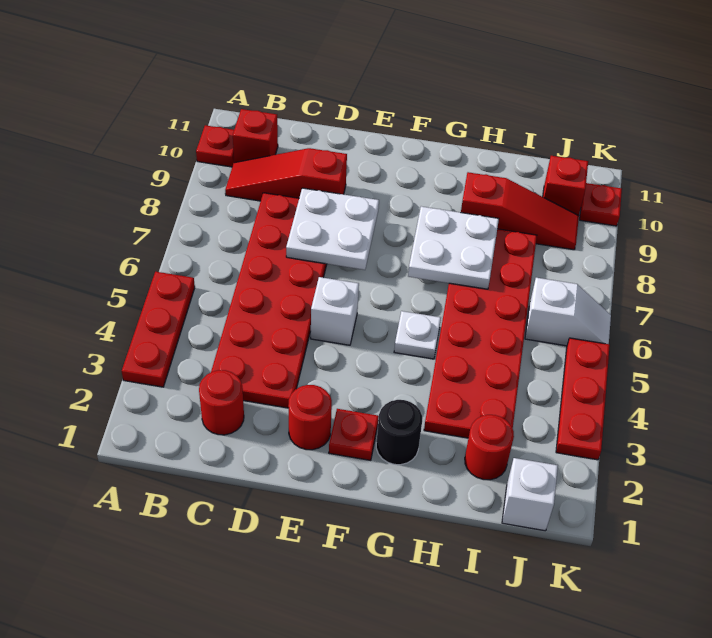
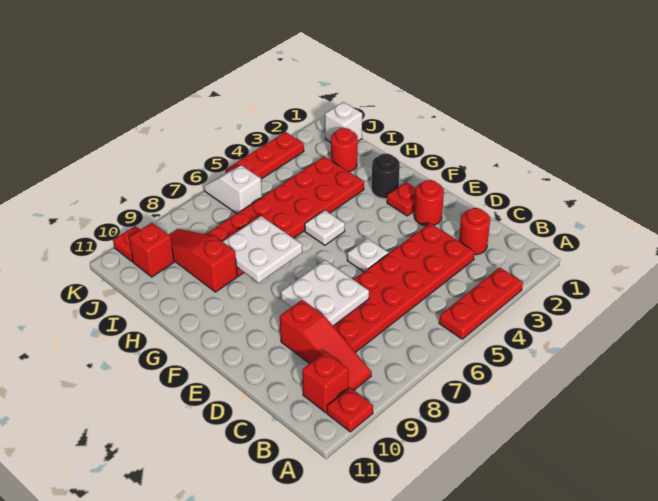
white brick E5 level 1 -> white plate E5 level 1

